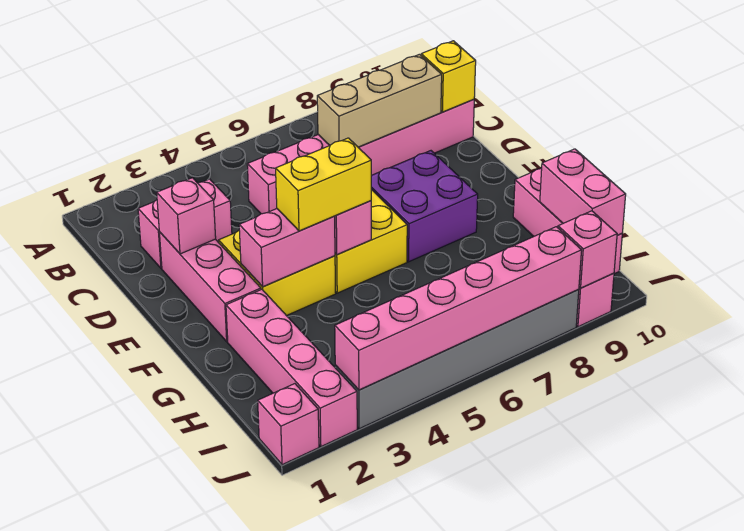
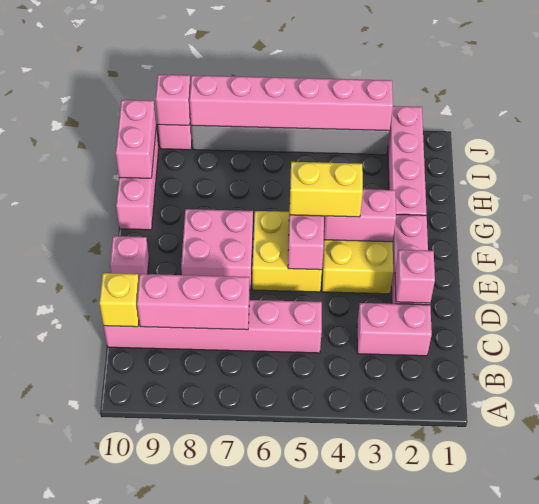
tan brick C7:C9 level 2 -> pink brick C7:C9 level 2
purple brick E7:F8 level 1 -> pink brick E7:F8 level 1
pink brick J1 level 1 -> pink brick E10 level 1

